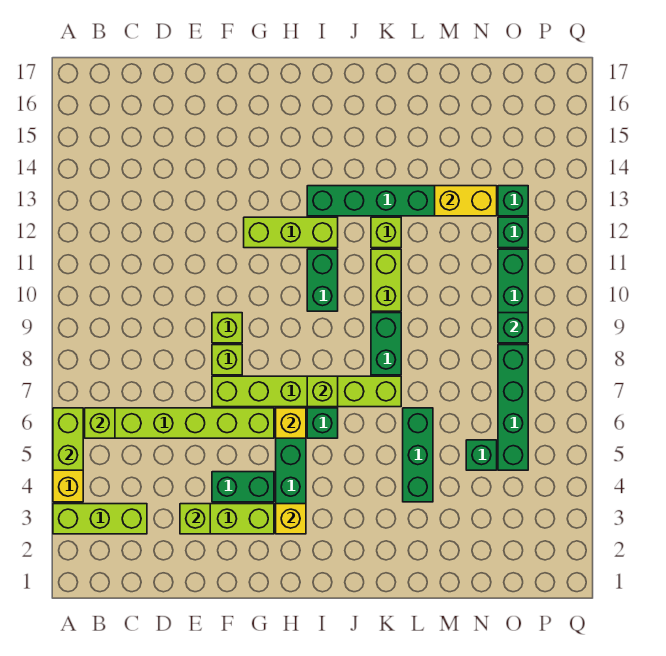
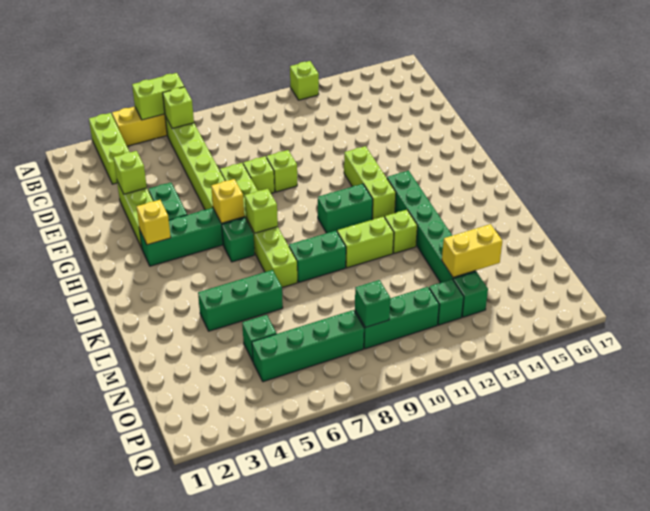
none -> lime brick A12 level 1
yellow brick M13:N13 level 2 -> yellow brick N13:N14 level 2

